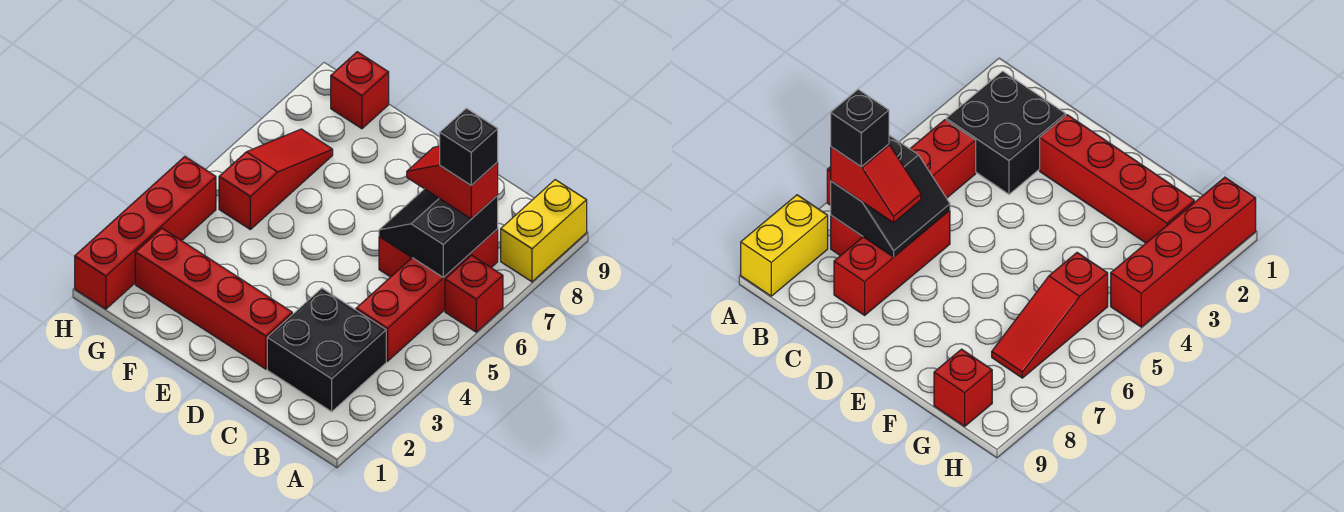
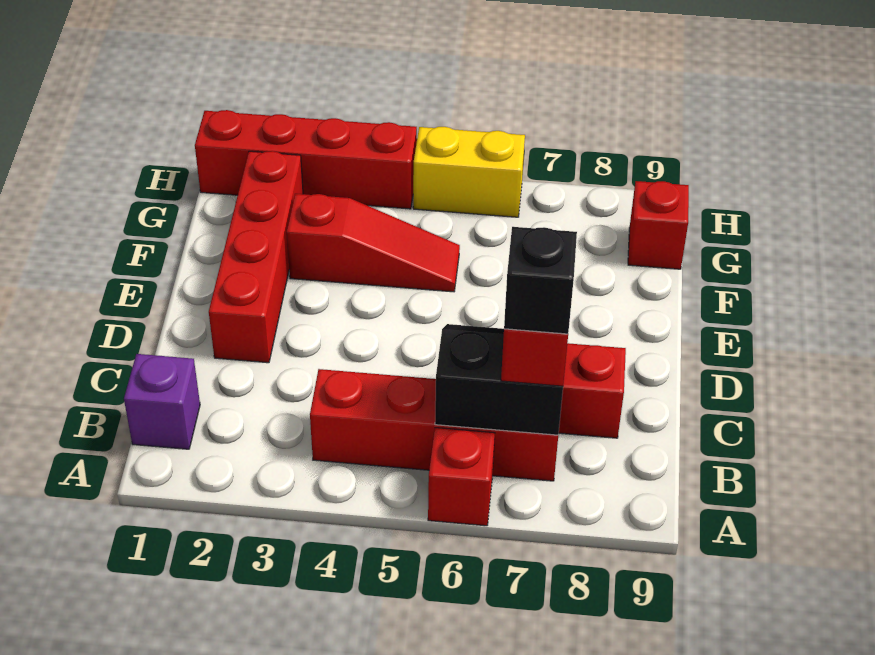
yellow brick A8:A9 level 1 -> yellow brick H5:H6 level 1
none -> purple brick B1 level 1
black brick B2:C3 level 1 -> none
red slope G5:G7 level 1 top 5 -> red slope F3:F5 level 1 top 3

